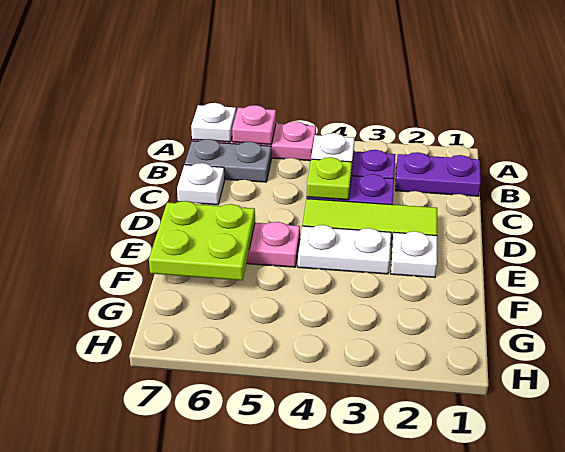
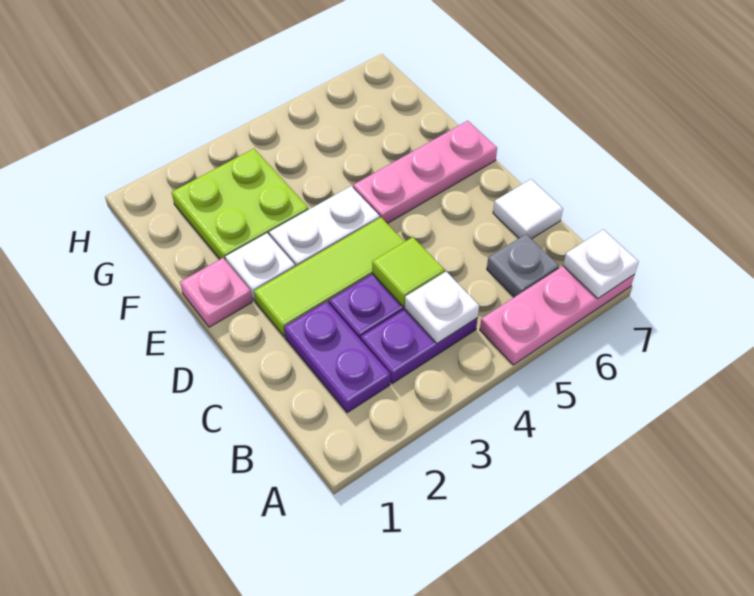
pink plate A6 level 2 -> pink plate E1 level 1
purple plate B1:B2 level 1 -> purple plate B2:C2 level 1
grey plate B6:B7 level 1 -> grey plate B6 level 1
lime plate C4 level 2 -> lime tile C4 level 2
white plate C7 level 1 -> white tile C7 level 1
lime plate E6:F7 level 2 -> lime plate F2:G3 level 1

